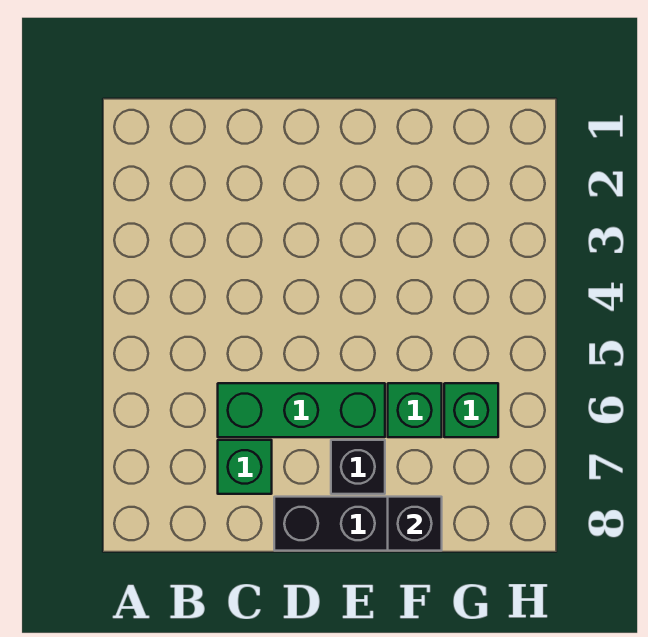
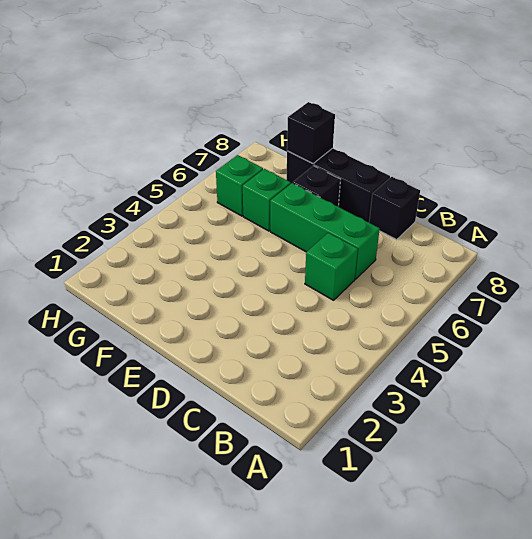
green brick C7 level 1 -> green brick C5 level 1
none -> black brick C8 level 1

